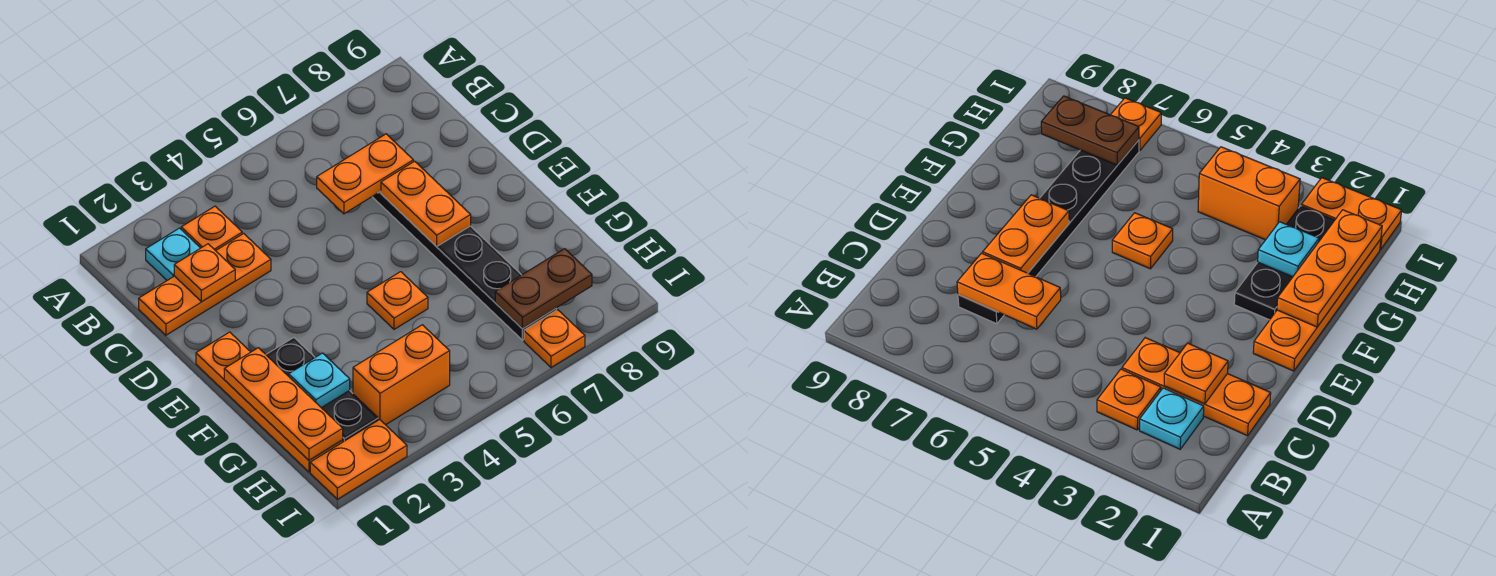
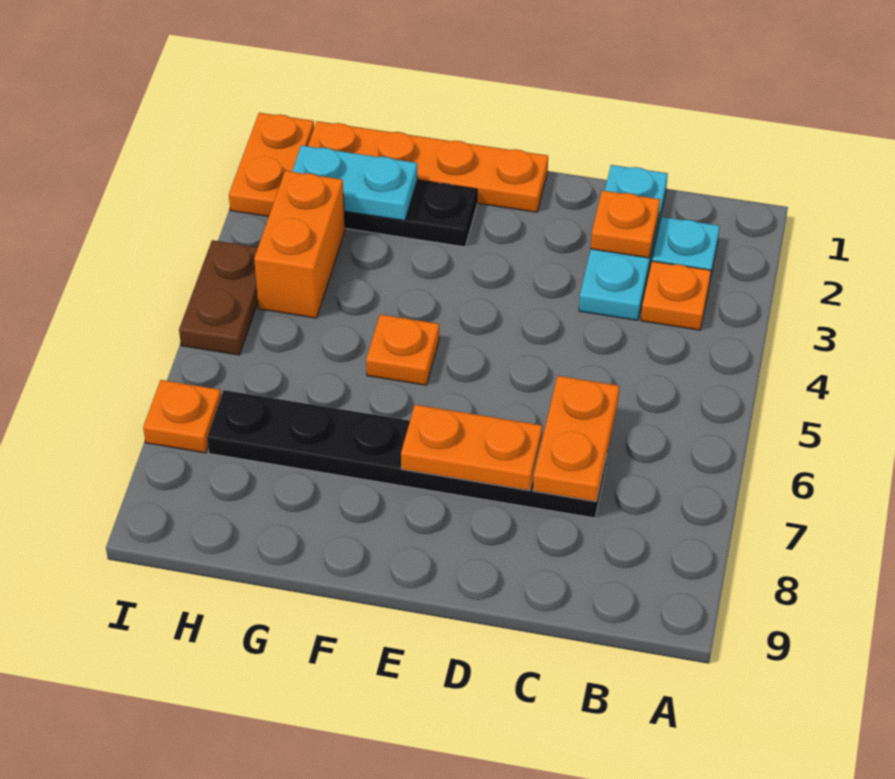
orange plate C1:C3 level 1 -> cyan plate C1:C3 level 1
orange plate F1:H1 level 2 -> none
cyan plate G2 level 2 -> cyan plate G2:H2 level 2
brown plate H7:H8 level 2 -> brown plate I4:I5 level 1

